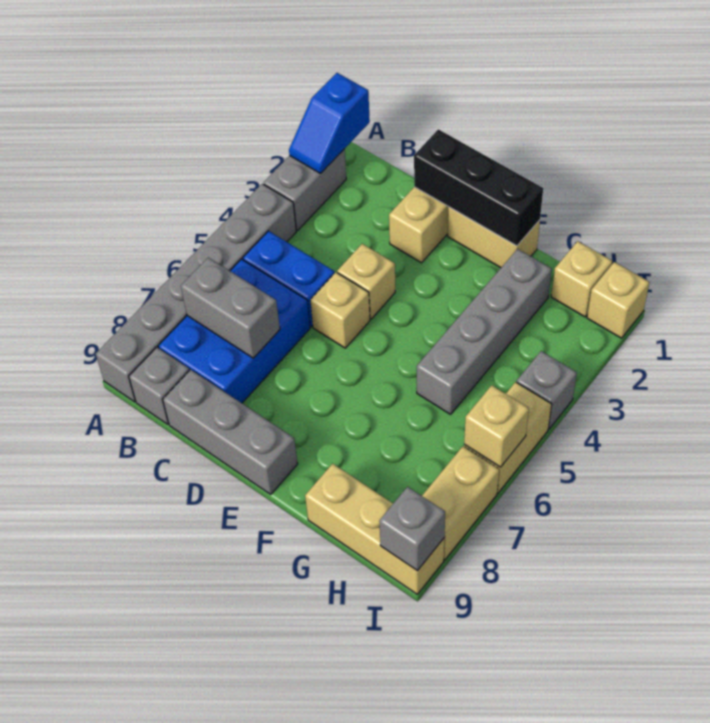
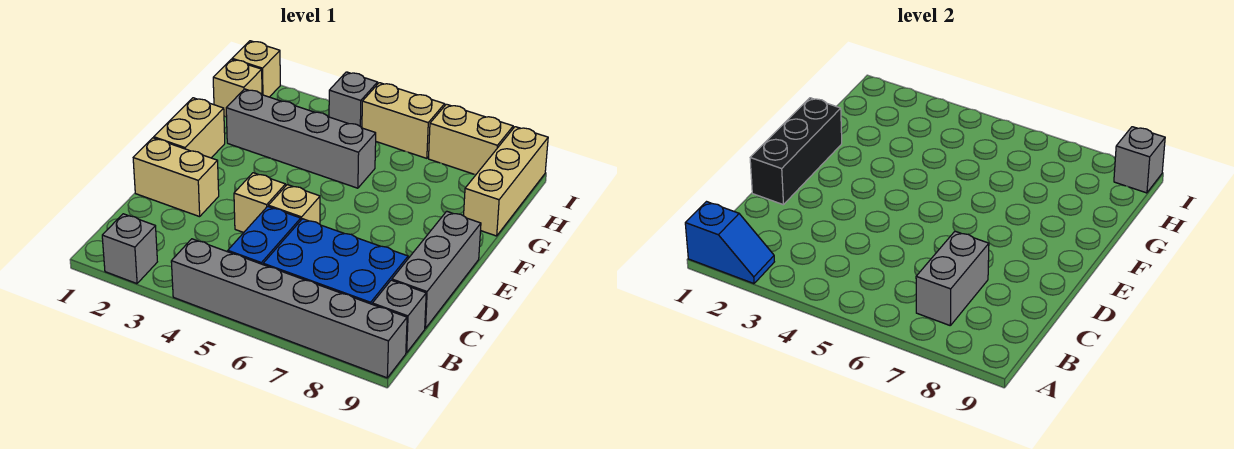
grey brick A2:A3 level 1 -> grey brick A2 level 1
tan brick I6 level 2 -> none

